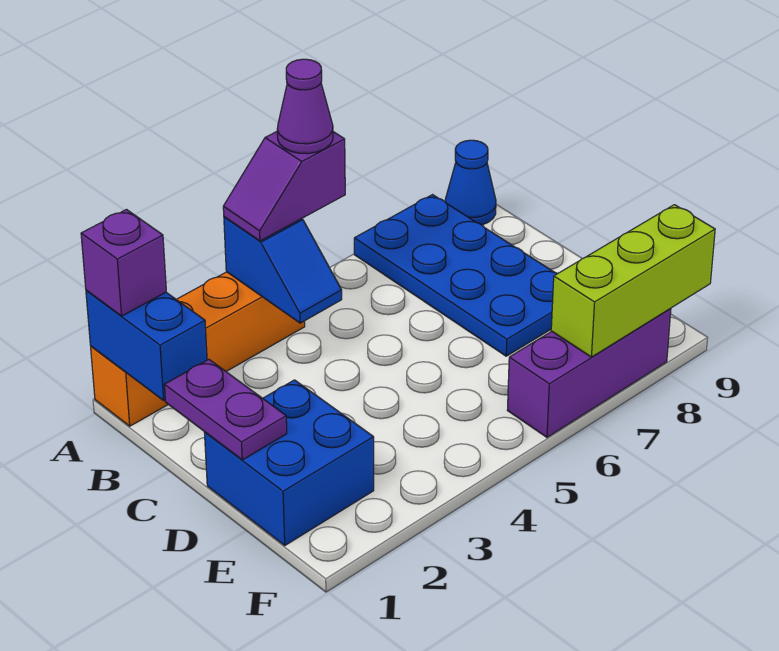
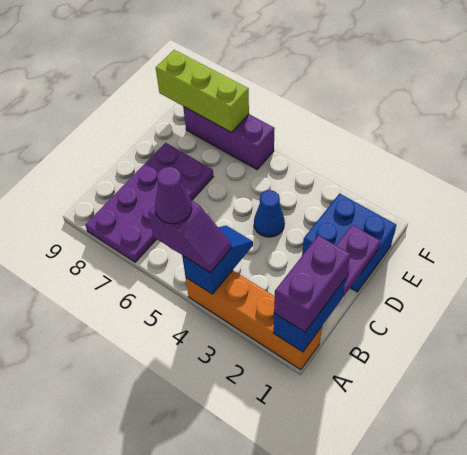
purple brick A1 level 3 -> purple brick A1:B1 level 3
blue plate A7:D8 level 1 -> purple plate A7:D8 level 1
blue cone A9 level 1 -> blue cone D4 level 1

